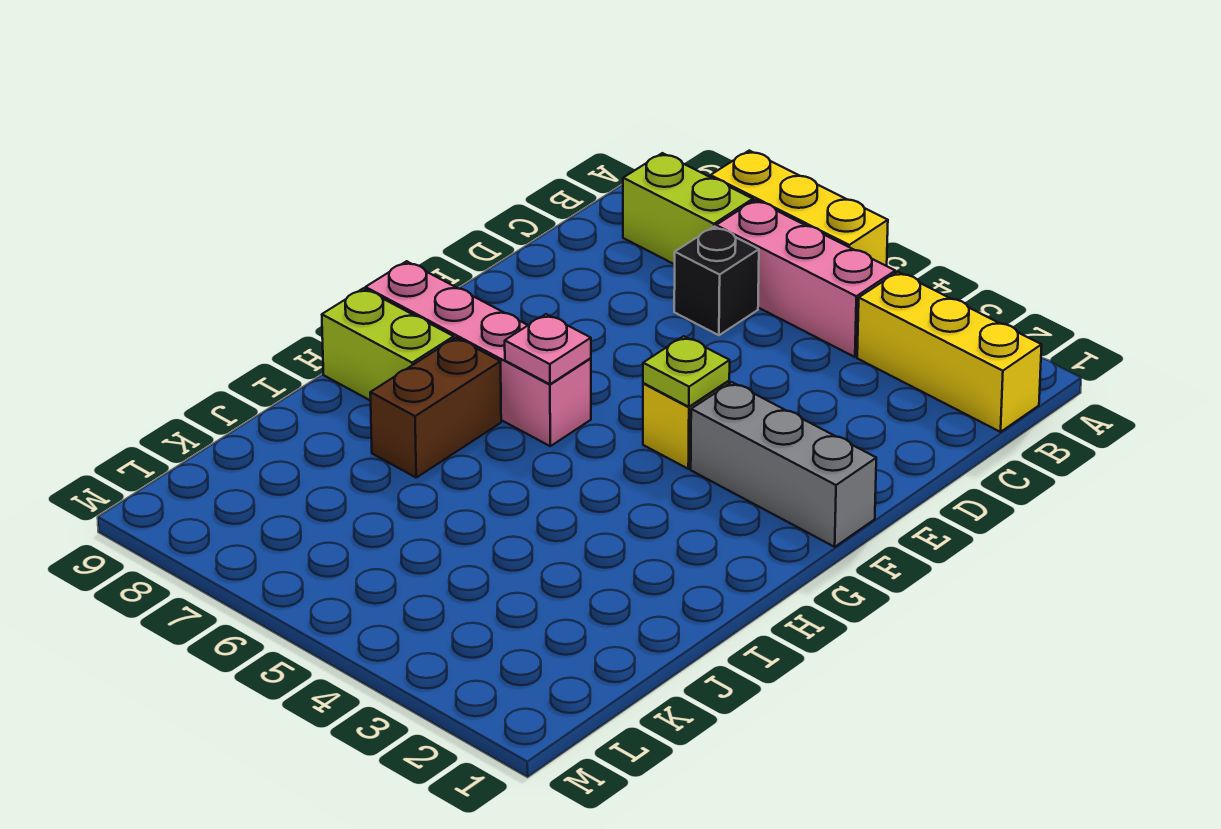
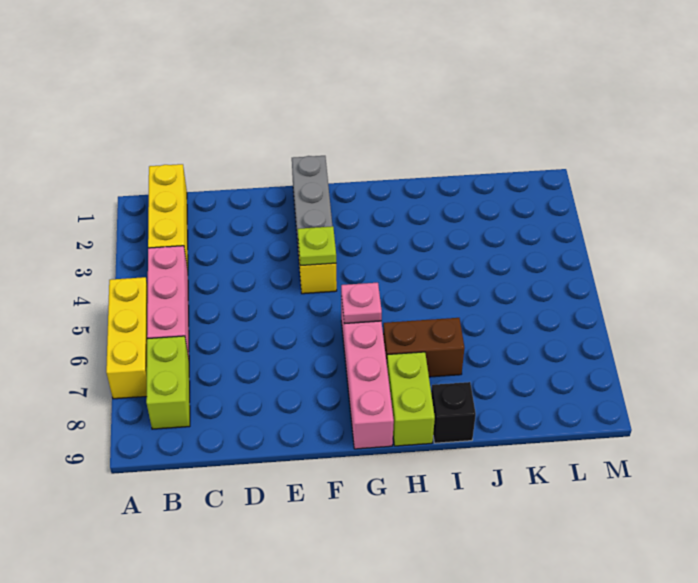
black brick C6 level 1 -> black brick I9 level 1

